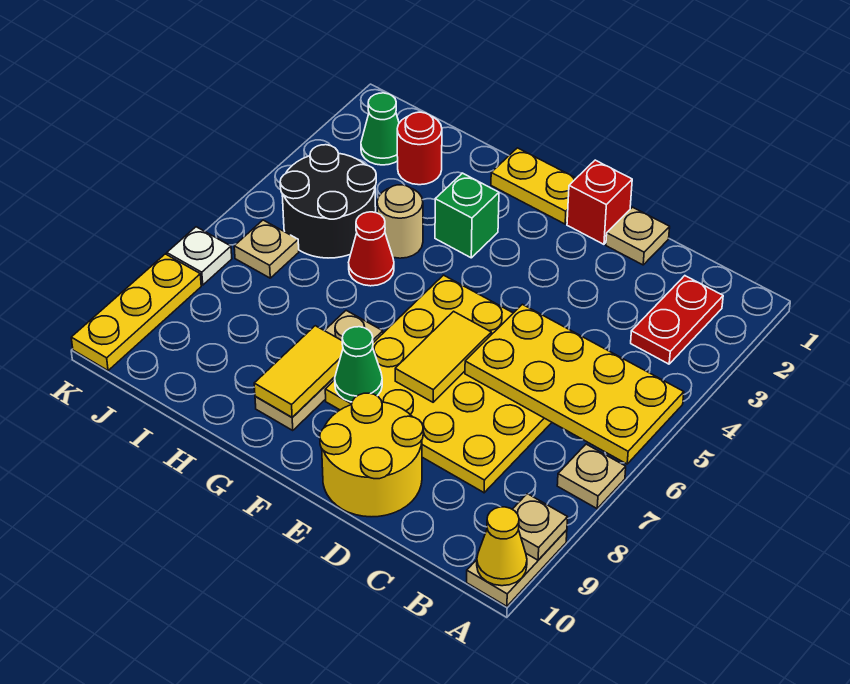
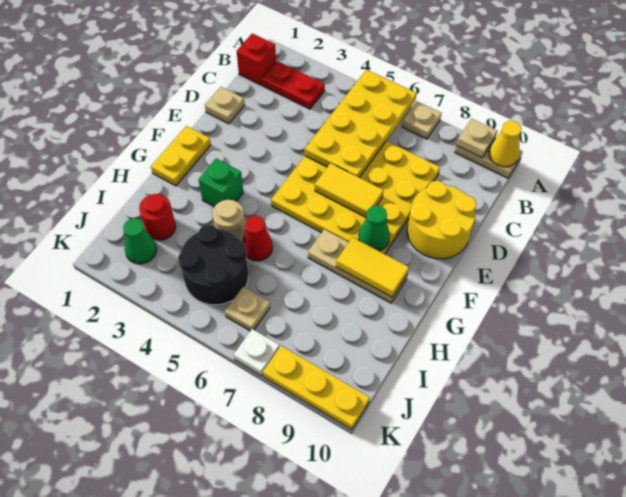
red brick E1 level 1 -> red brick B1 level 1

